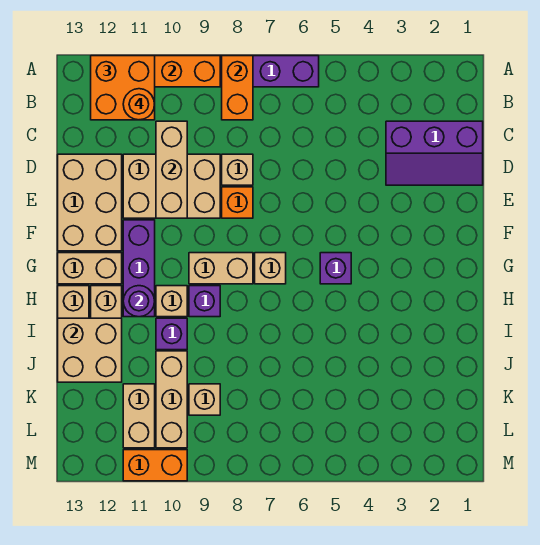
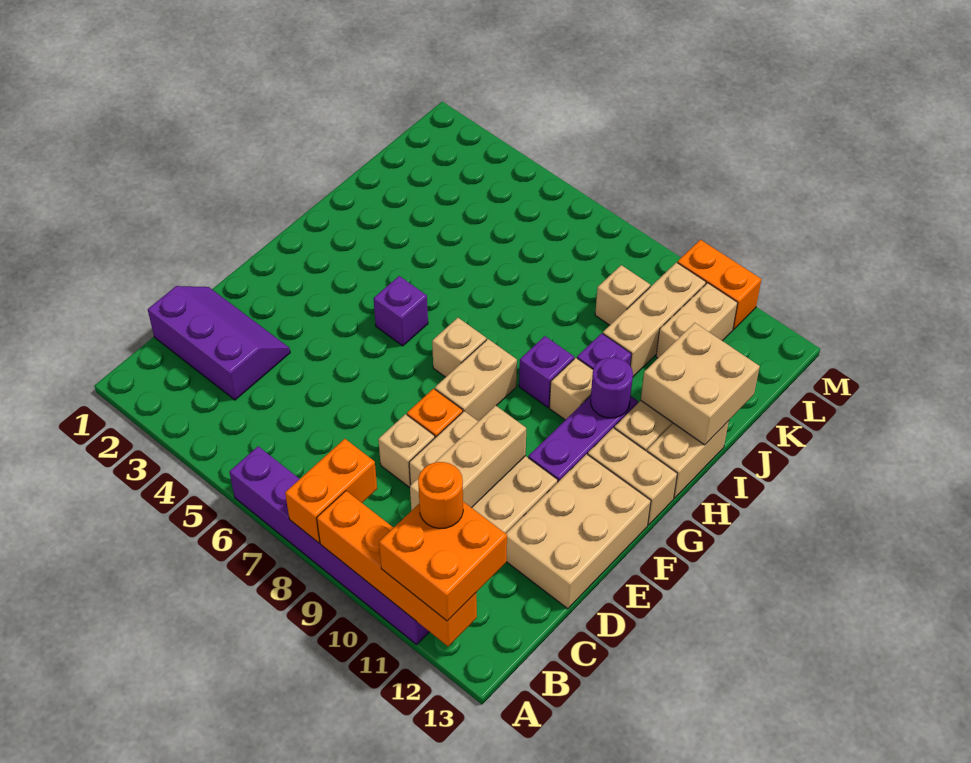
tan brick G8:G9 level 1 -> tan brick F8:G8 level 1

